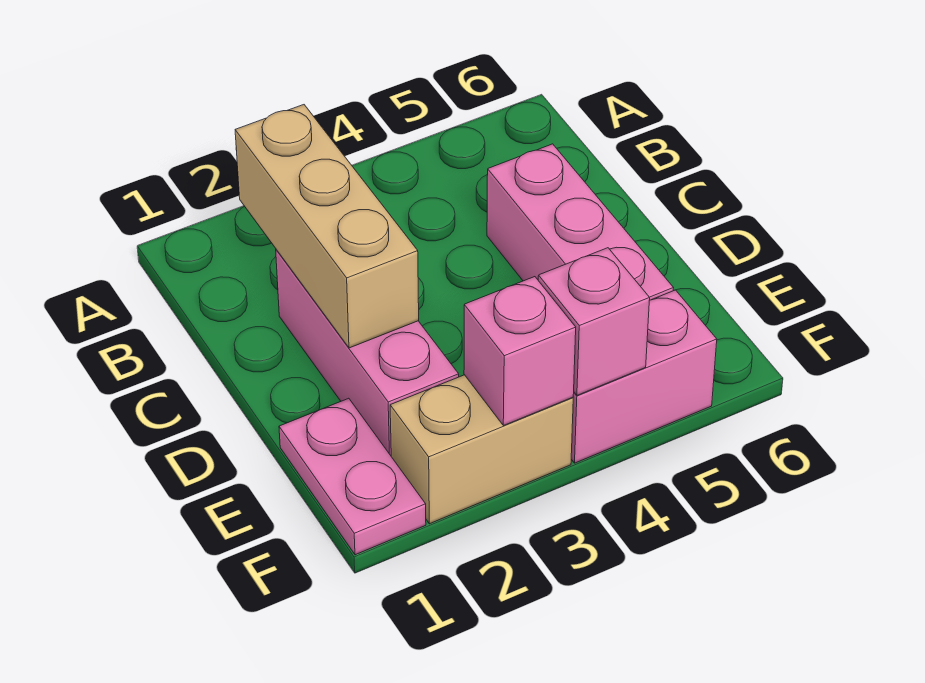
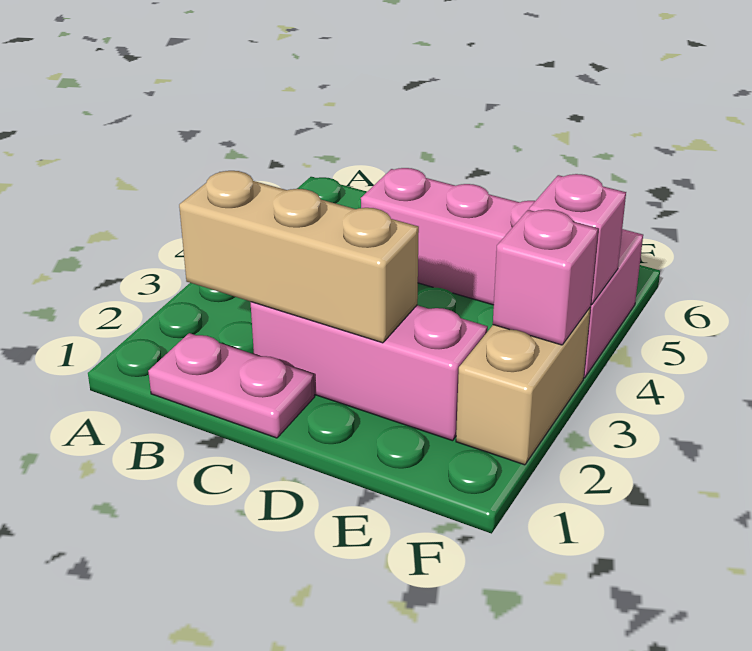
pink plate E1:F1 level 1 -> pink plate B1:C1 level 1

